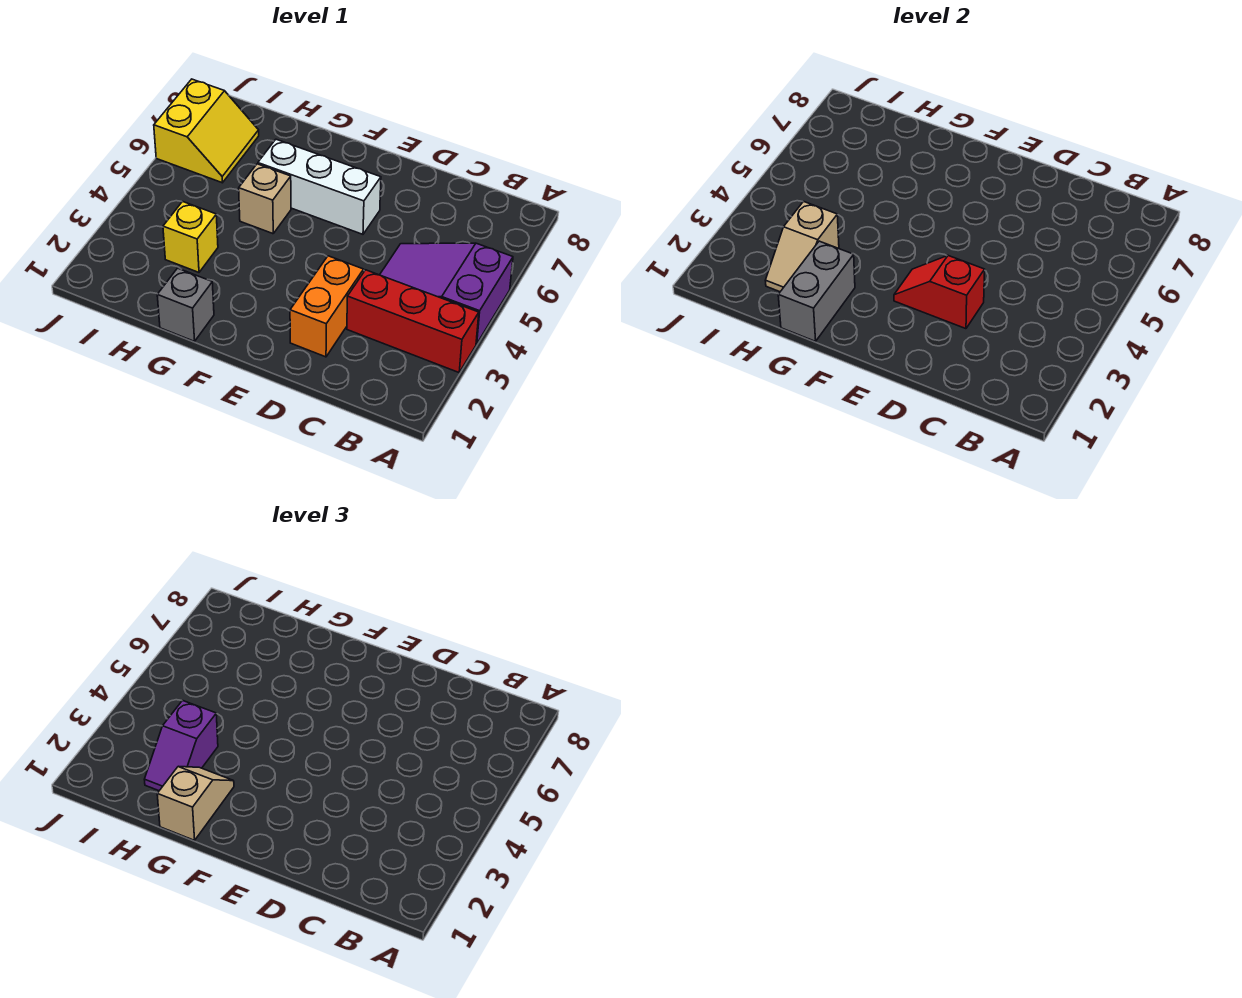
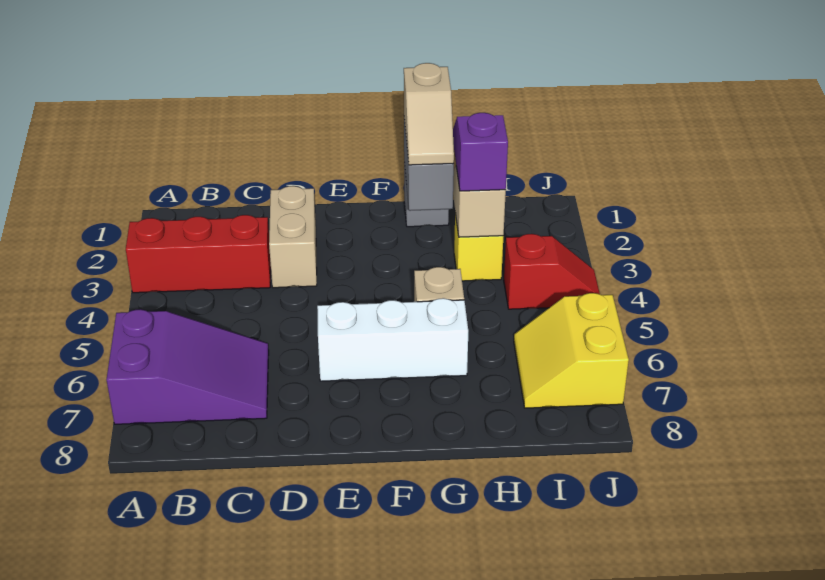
purple slope A4:C5 level 1 top A -> purple slope A6:C7 level 1 top A
orange brick D2:D3 level 1 -> tan brick D2:D3 level 1
red slope D3:E3 level 2 top D -> red slope I4:J4 level 1 top I

